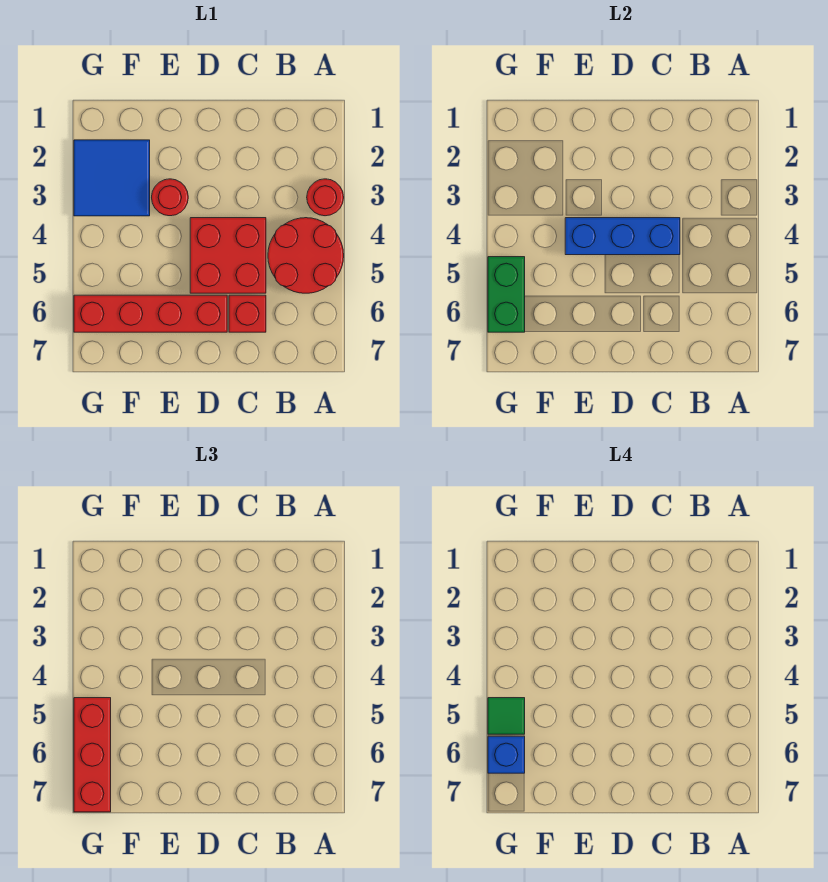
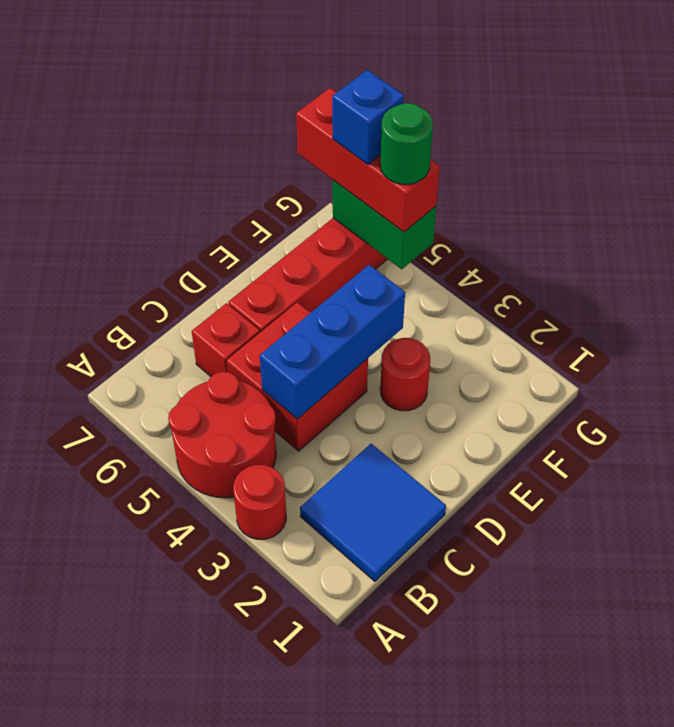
blue tile F2:G3 level 1 -> blue tile B1:C2 level 1
green tile G5 level 4 -> green round brick G5 level 4

